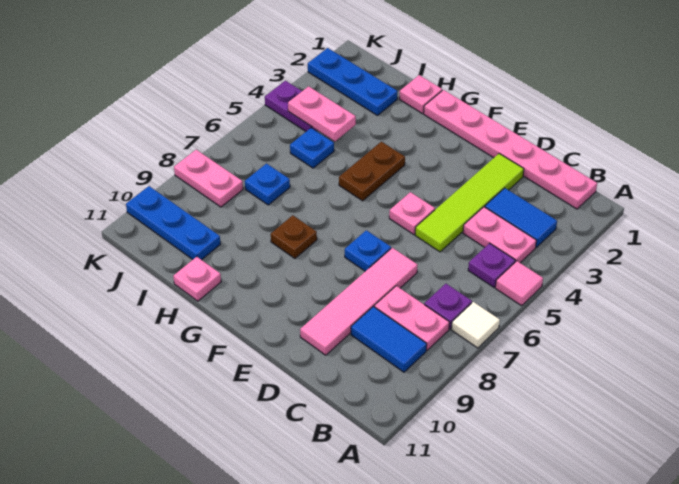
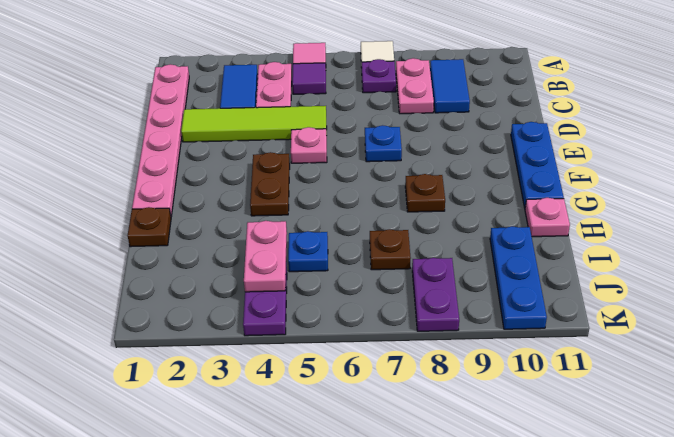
purple plate B5 level 1 -> purple tile B5 level 1
pink tile D7:D10 level 1 -> none
brown plate G4:G5 level 1 -> brown plate F4:G4 level 1
pink plate H1 level 1 -> brown plate H1 level 1
blue plate I2:K2 level 1 -> blue plate E11:G11 level 1
blue plate I7 level 1 -> brown plate I7 level 1
pink plate J8:K8 level 1 -> purple plate J8:K8 level 1

